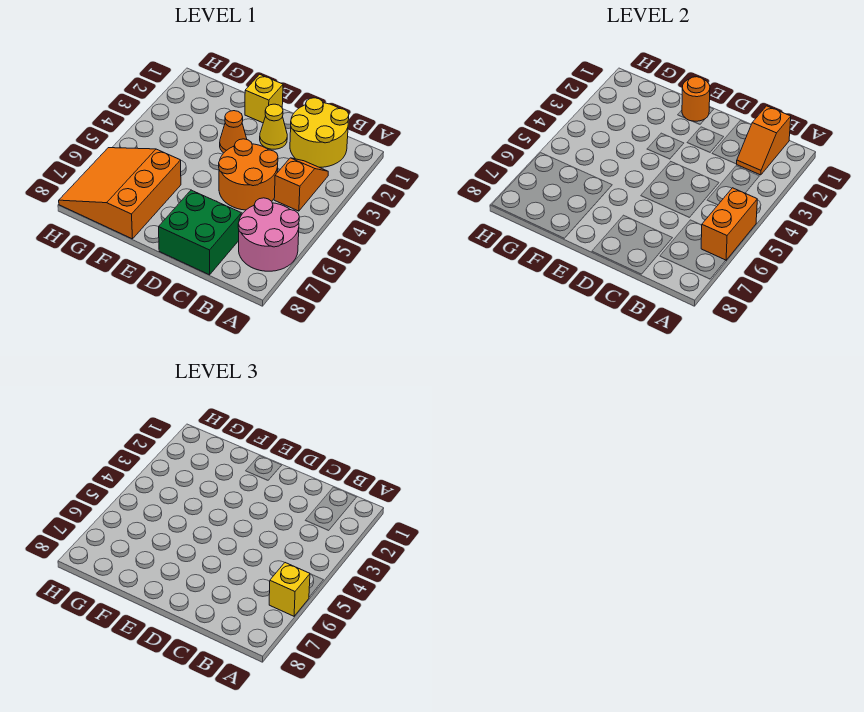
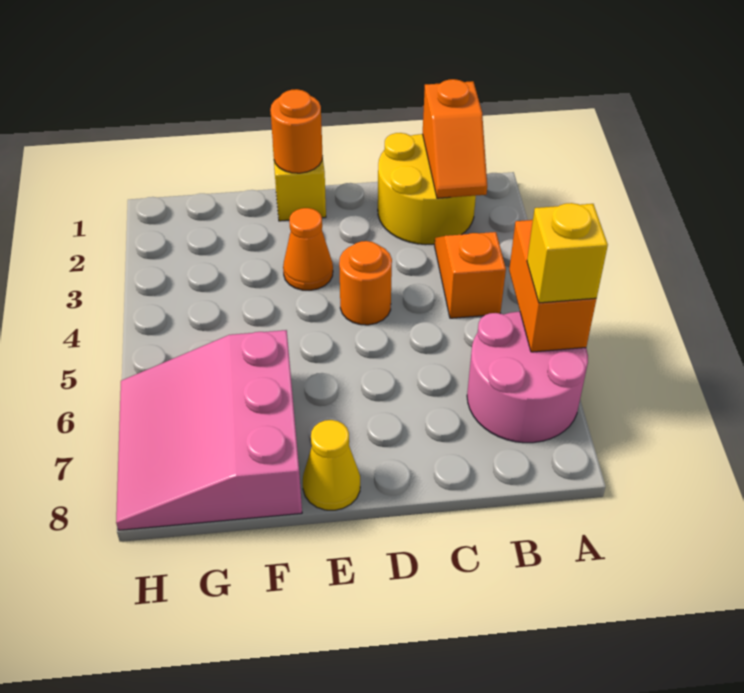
orange round brick C4:D5 level 1 -> orange round brick D4 level 1
green brick C7:D8 level 1 -> none
yellow cone D2 level 1 -> yellow cone E8 level 1
orange slope F6:H8 level 1 top F -> pink slope F6:H8 level 1 top F

